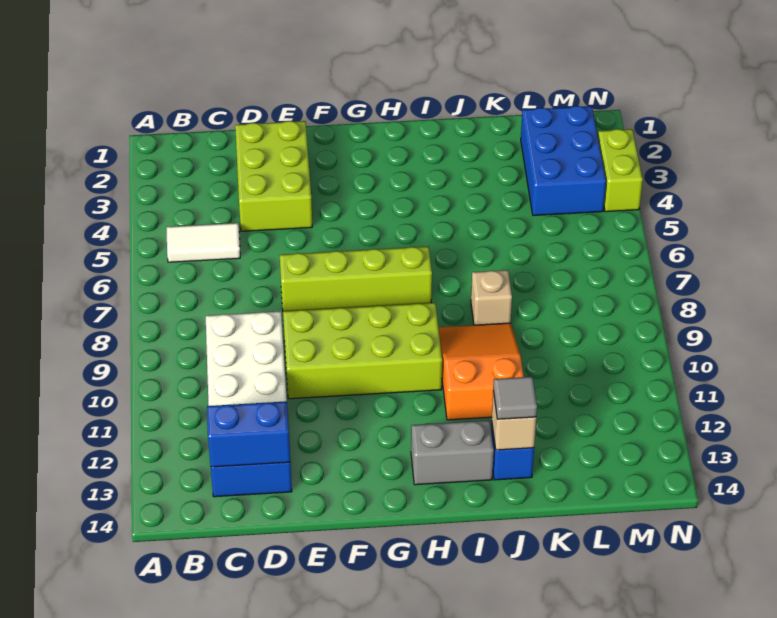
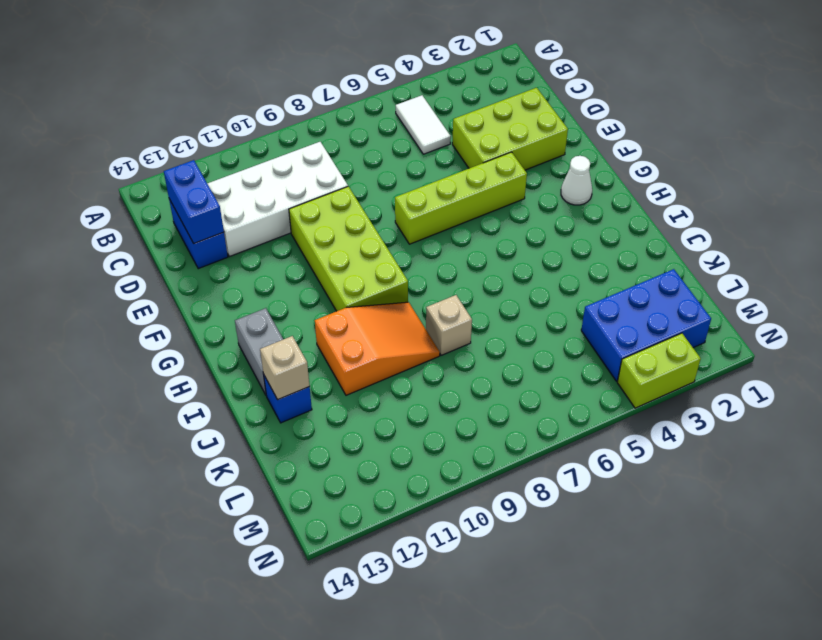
lime brick E7:H7 level 1 -> lime brick F4:F7 level 1
none -> white cone G2 level 1
grey tile J13 level 3 -> none

